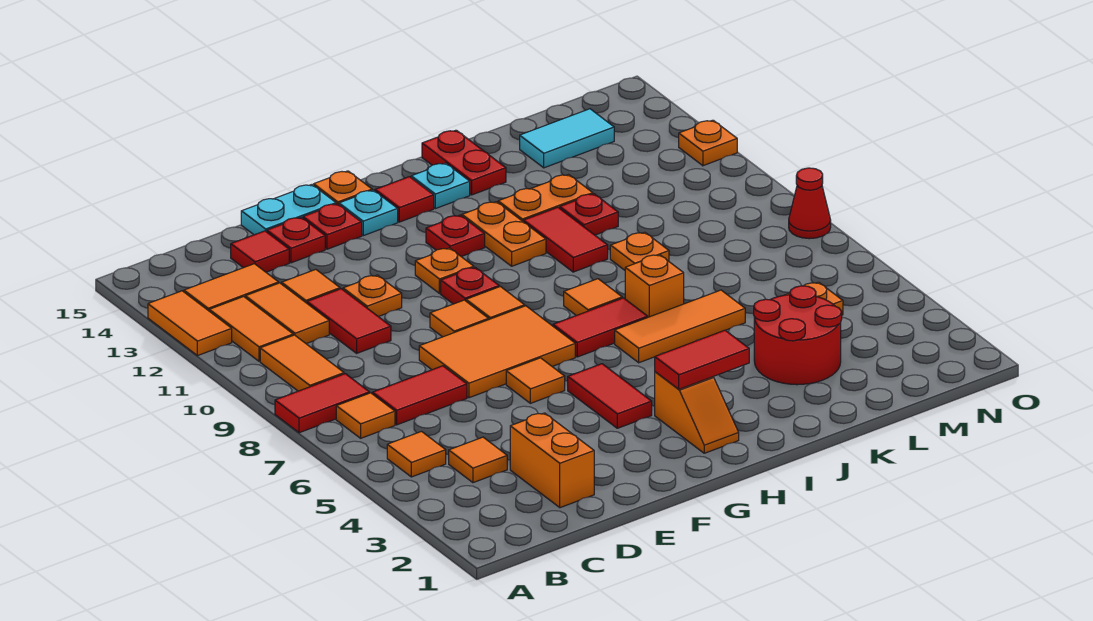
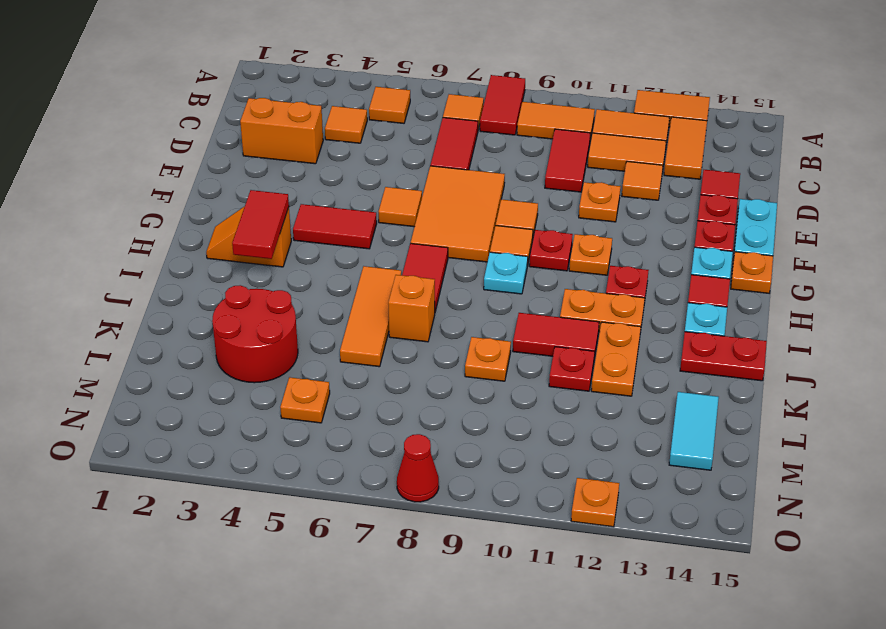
red tile D10:D11 level 1 -> red tile C10:D10 level 1
none -> cyan plate H9 level 1
orange tile I8 level 1 -> none

